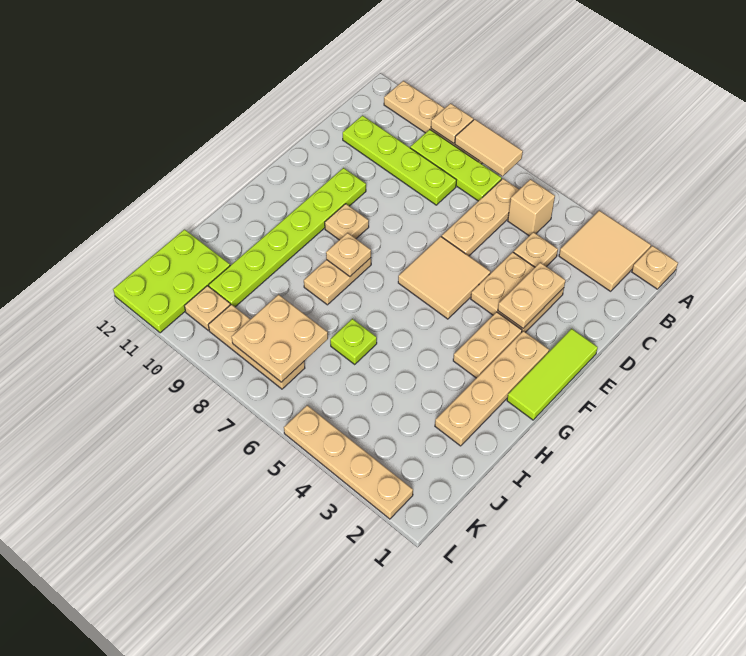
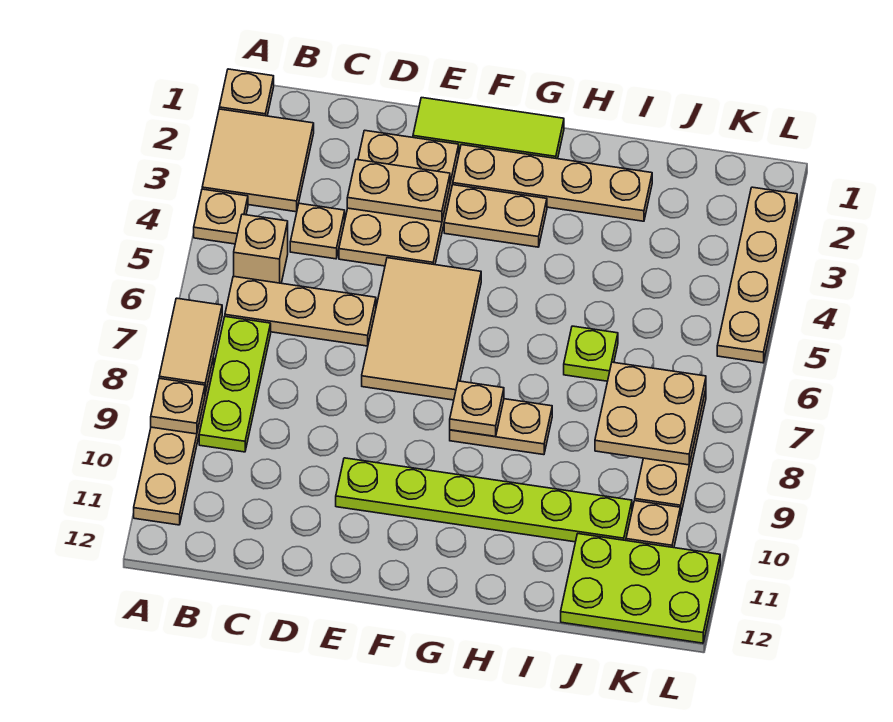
lime plate C8:C11 level 1 -> none
tan plate D3:E4 level 1 -> tan plate D2:E4 level 1
tan tile E5:F6 level 1 -> tan tile E5:F7 level 1
tan plate F9 level 1 -> tan plate A4 level 1

